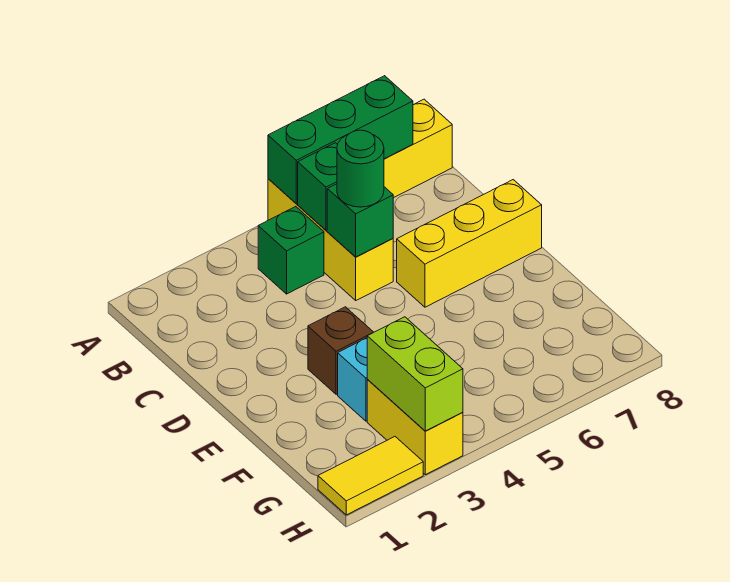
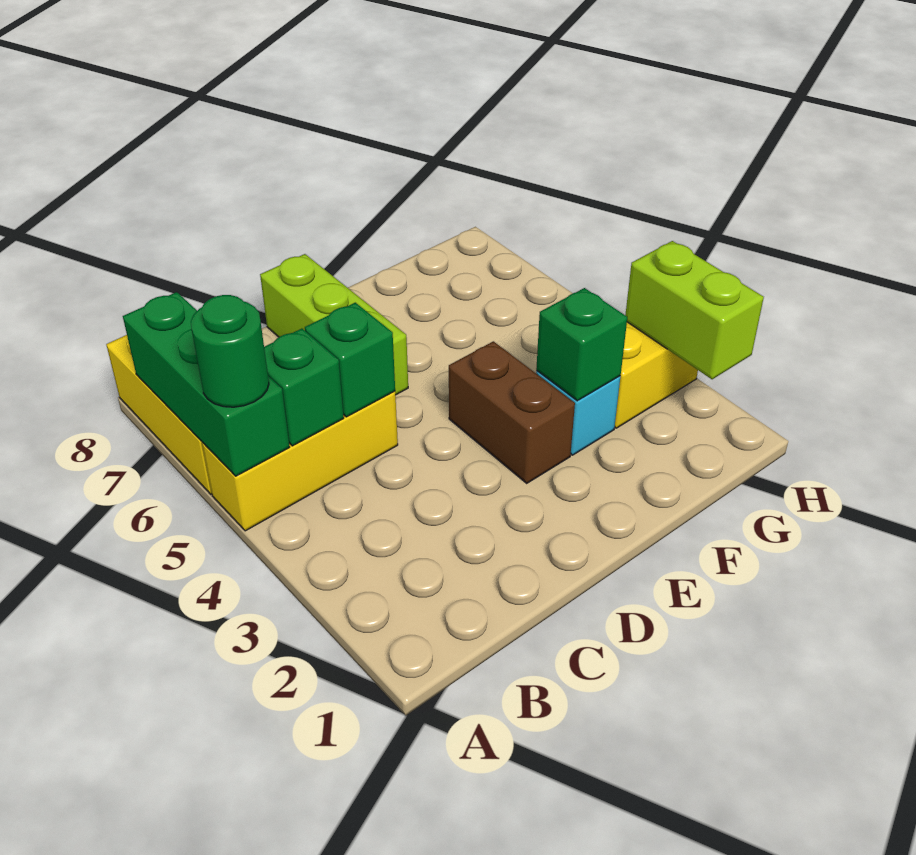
green brick B4 level 1 -> green brick F3 level 2
green round brick C5 level 3 -> green round brick A5 level 3
yellow brick D6:D8 level 1 -> lime brick D6:D8 level 1
brown brick E3 level 1 -> brown brick E3:E4 level 1
lime brick G3:H3 level 2 -> lime brick H2:H3 level 2
yellow tile H1:H2 level 1 -> none

